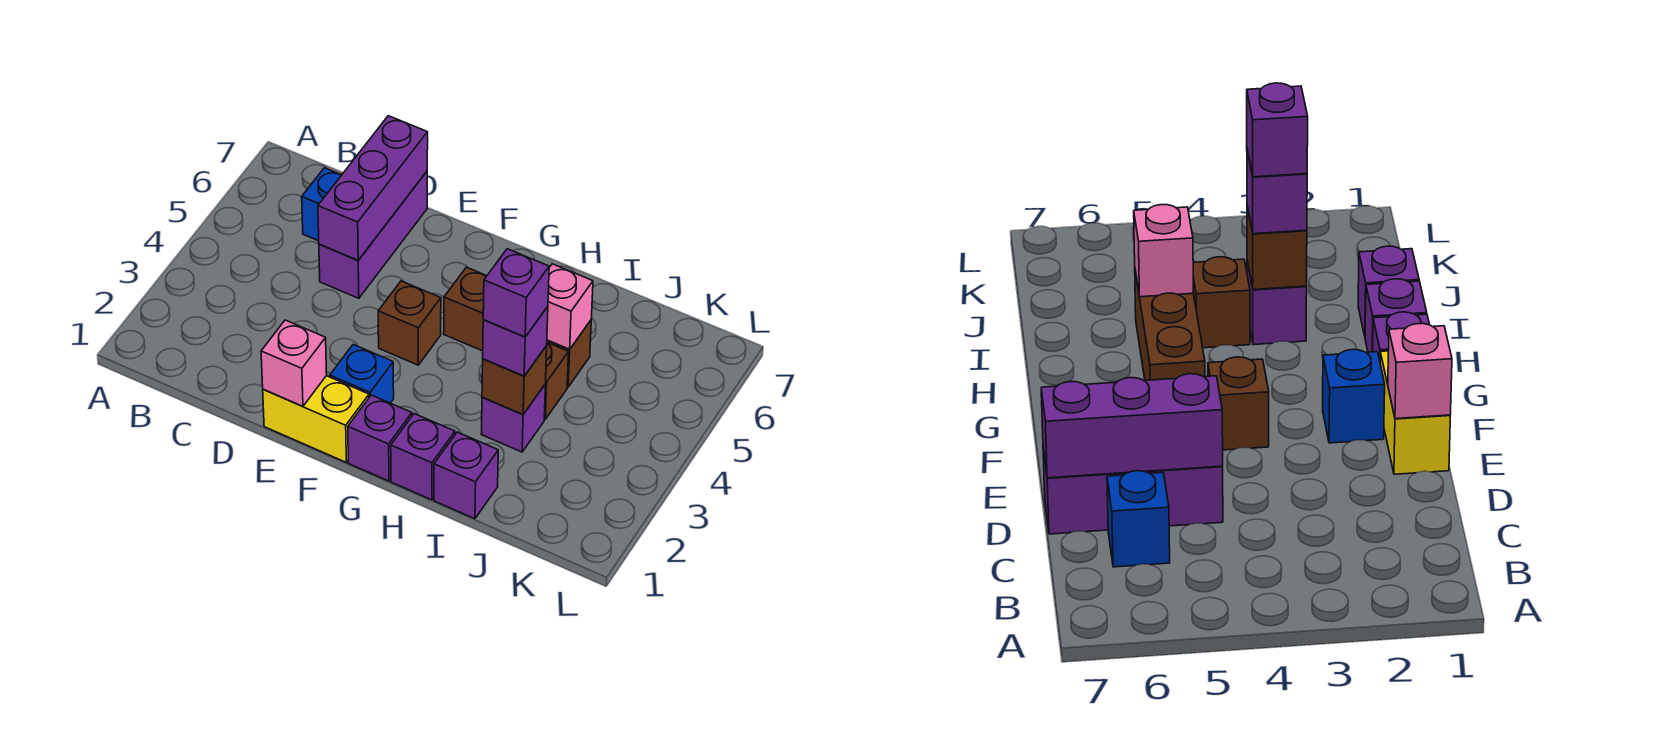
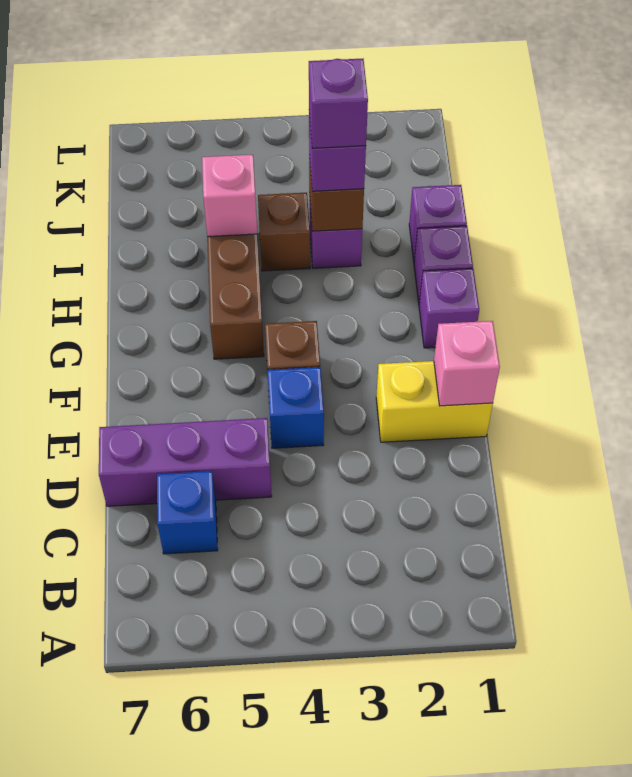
purple brick D5:D7 level 2 -> none
yellow brick E1:F1 level 1 -> yellow brick E1:E2 level 1
blue brick F2 level 1 -> blue brick E4 level 1

